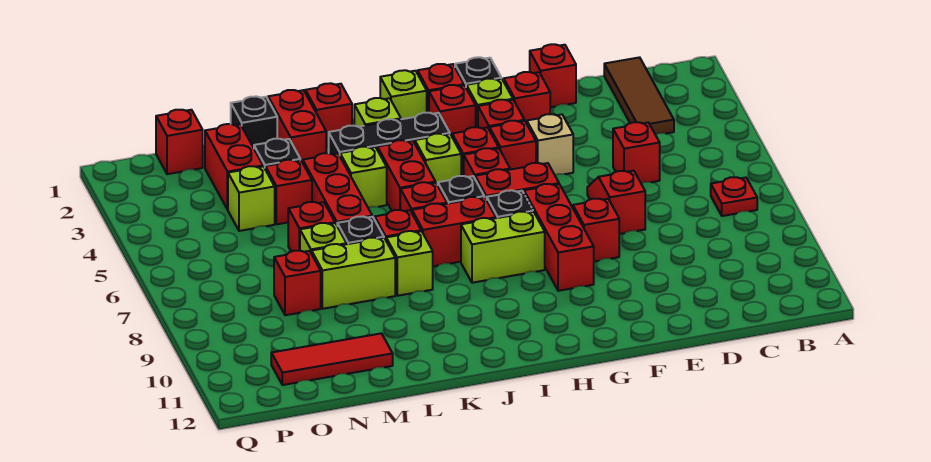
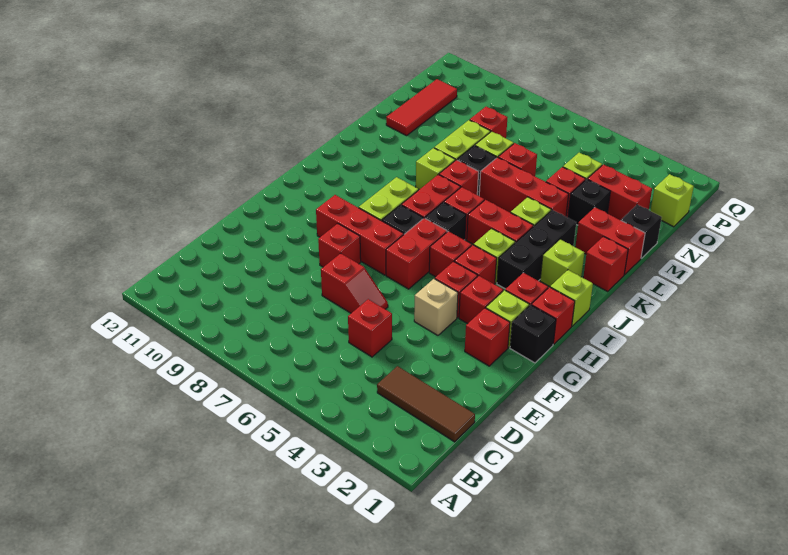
red plate B7 level 1 -> none
red brick E1 level 1 -> none
red brick O1 level 1 -> lime brick O1 level 1

